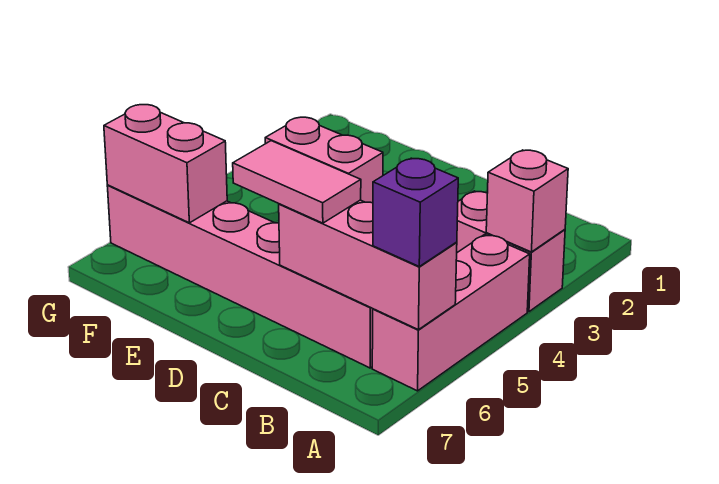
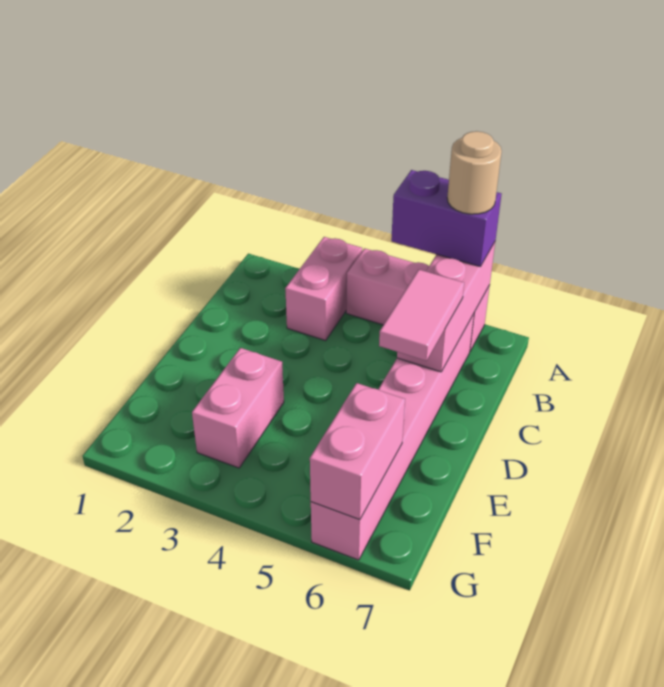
pink brick A3 level 2 -> none
purple brick A6 level 3 -> purple brick A5:A6 level 3
none -> tan round brick A6 level 4

